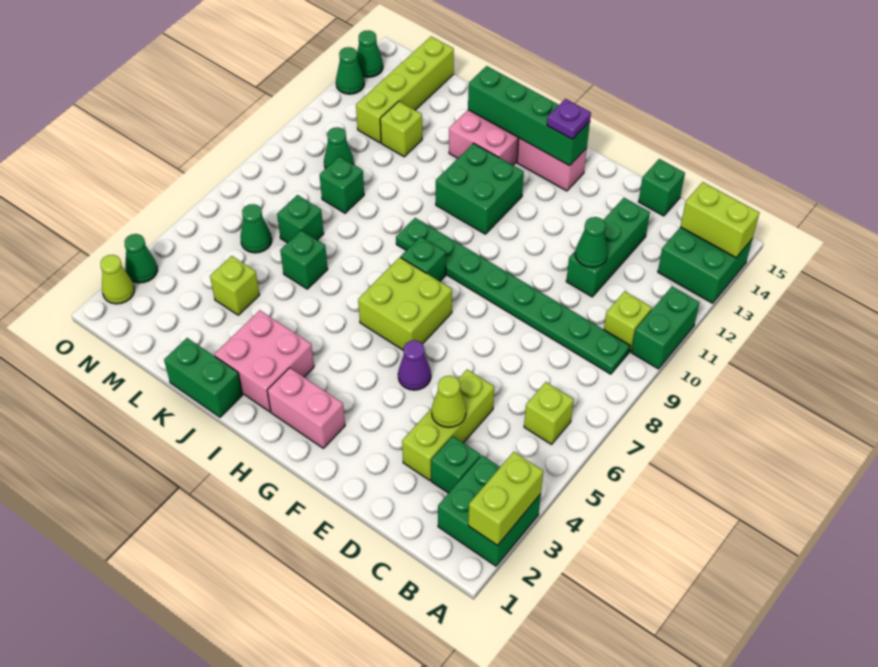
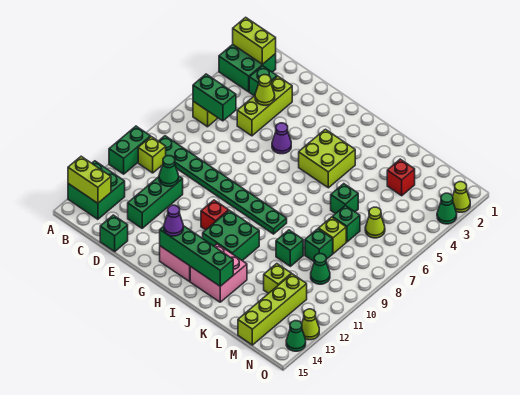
lime brick A2:A3 level 2 -> lime brick A2:B2 level 2
pink brick G2:H2 level 1 -> none
lime brick G6:H7 level 1 -> lime brick H4:I5 level 1
none -> red brick G11 level 1
purple plate G14 level 3 -> purple cone G14 level 3
green brick H8 level 1 -> green brick K10 level 1
pink brick I2:J3 level 1 -> none
green brick J1:K1 level 1 -> green brick B6:C6 level 2
none -> red brick L3 level 1
lime brick L4 level 1 -> lime brick L8 level 1
green cone M6 level 1 -> lime cone M6 level 1
green cone O13 level 1 -> lime cone O13 level 1

